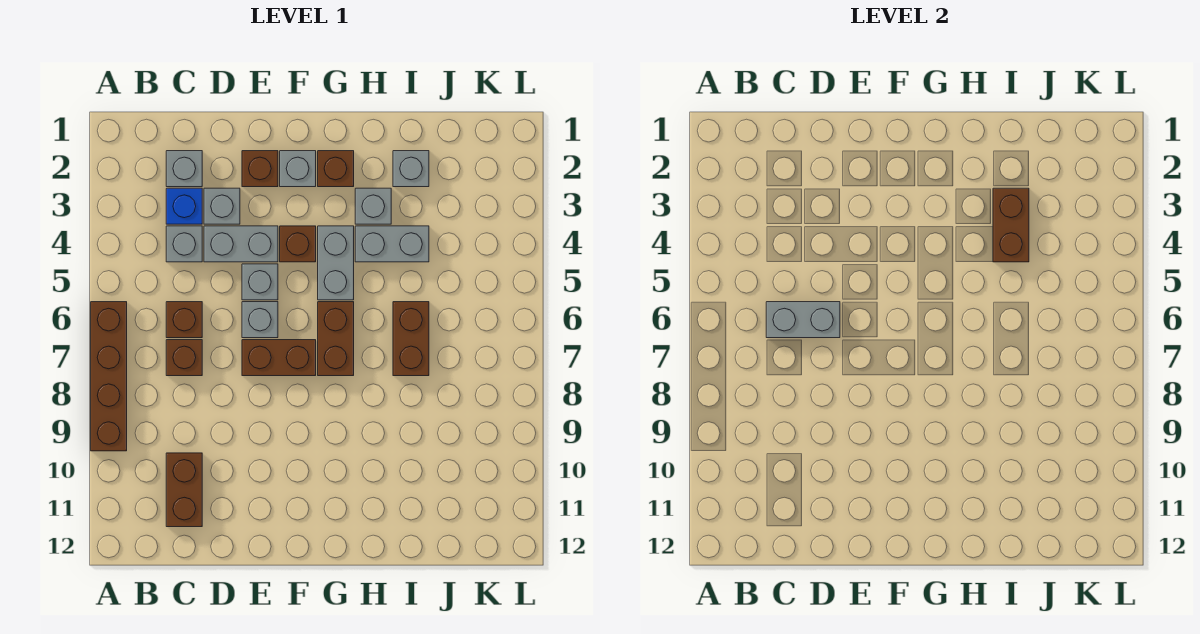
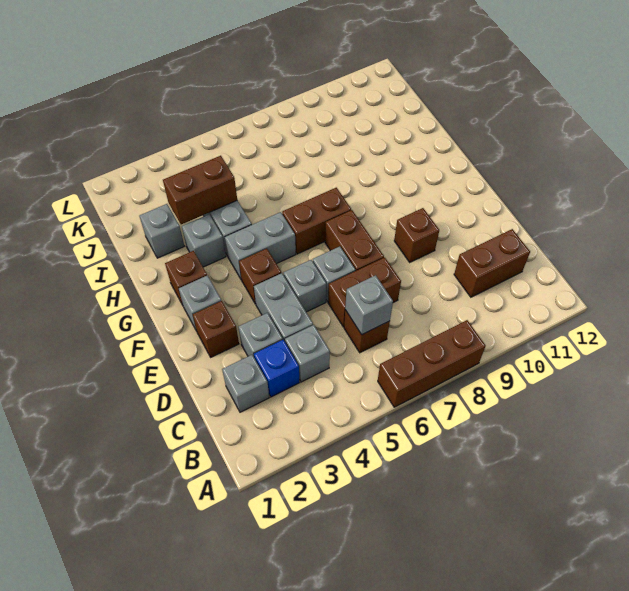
brown brick A6:A9 level 1 -> brown brick A6:A8 level 1
grey brick C6:D6 level 2 -> grey brick C6 level 2
brown brick C7 level 1 -> brown brick E9 level 1
brown brick I6:I7 level 1 -> brown brick D6:D7 level 1

